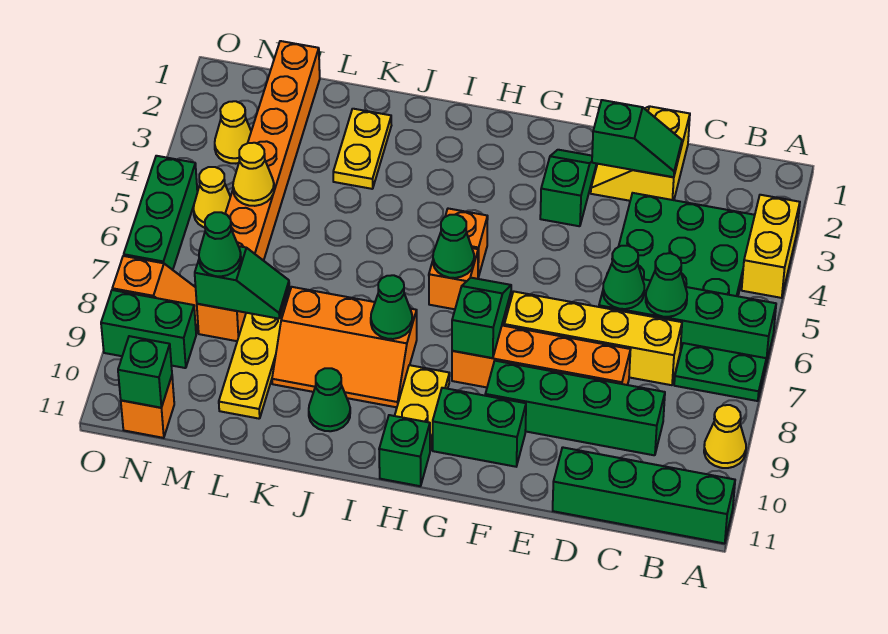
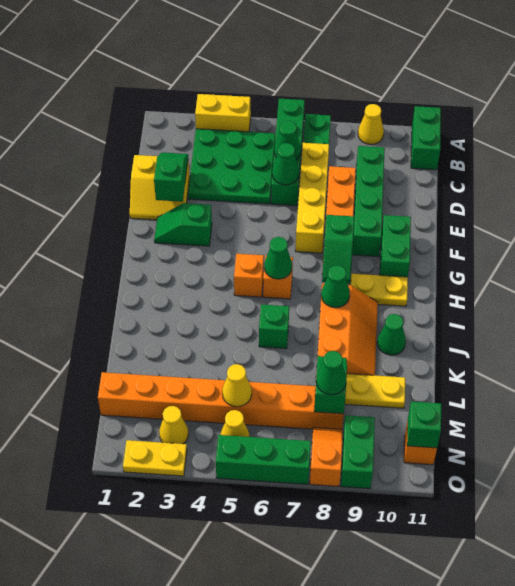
green brick A11:D11 level 1 -> green brick A11:B11 level 1
green slope G7:G8 level 2 top 8 -> green slope G8:H8 level 2 top G
green brick H11 level 1 -> green brick J6 level 1
yellow plate K2:K3 level 1 -> yellow plate O2:O3 level 1

